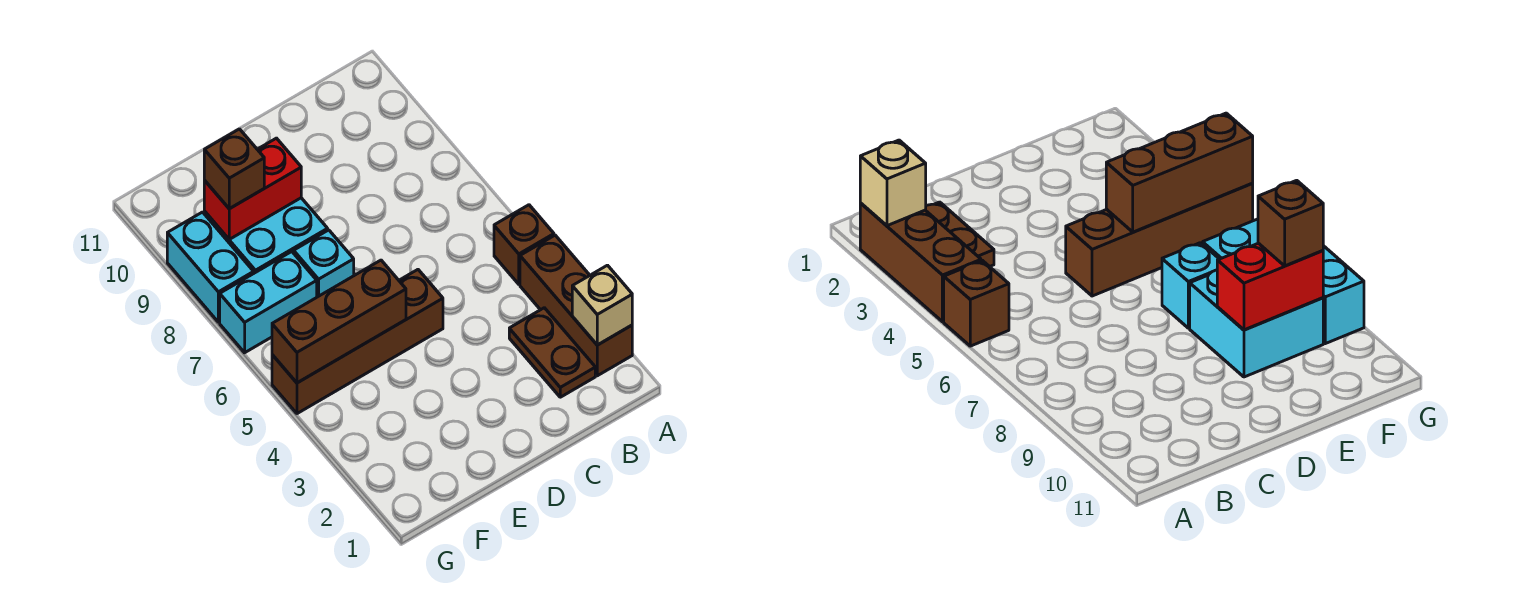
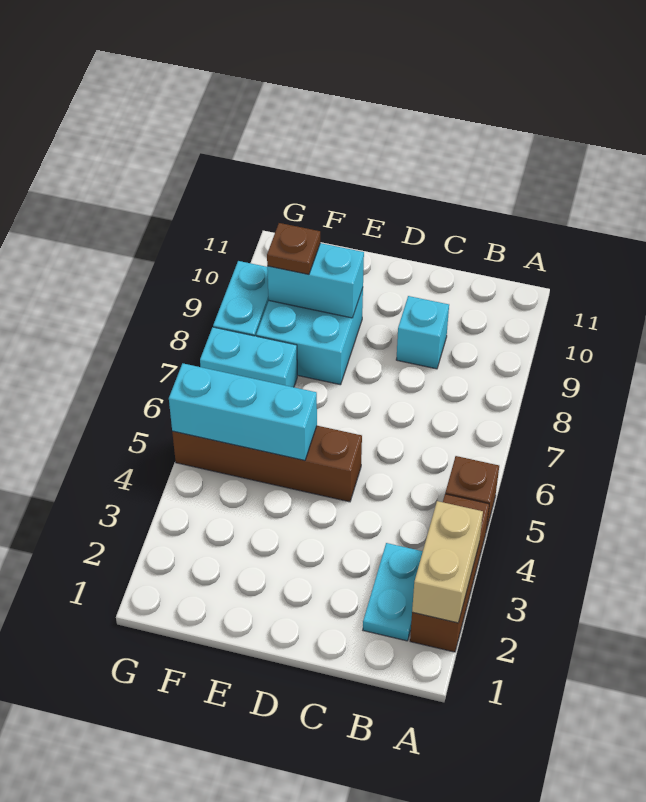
tan brick A2 level 2 -> tan brick A2:A3 level 2
brown plate B2:B3 level 1 -> cyan plate B2:B3 level 1
brown brick E5:G5 level 2 -> cyan brick E5:G5 level 2
cyan brick E7 level 1 -> cyan brick C9 level 1
red brick E9:F9 level 2 -> cyan brick E9:F9 level 2
brown brick F9 level 3 -> brown plate F9 level 3

